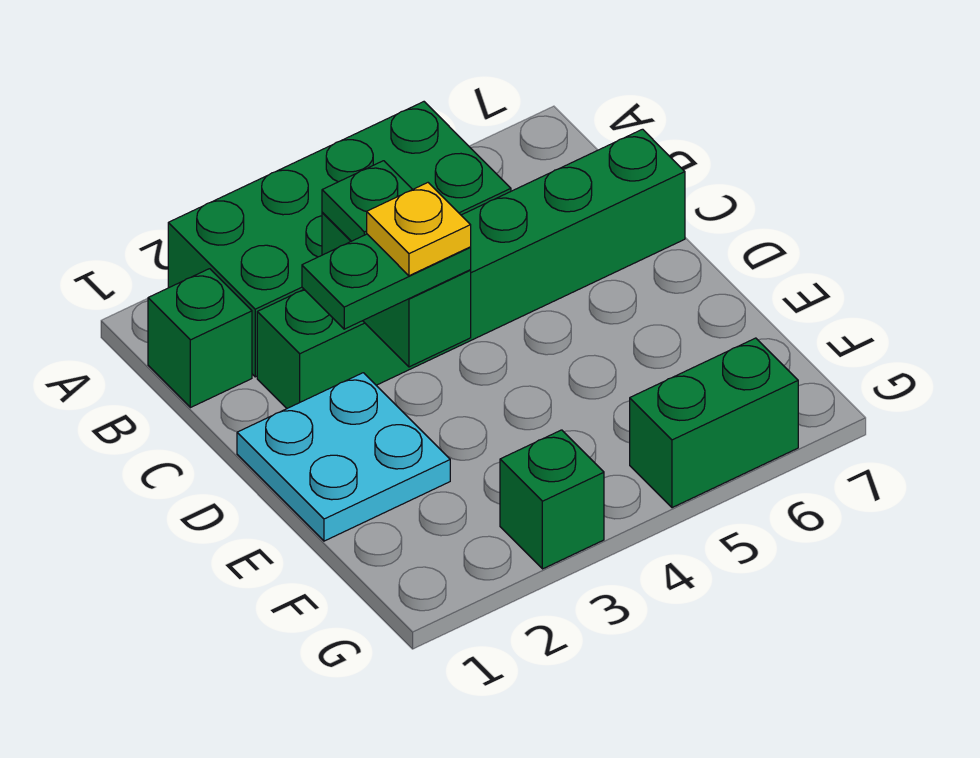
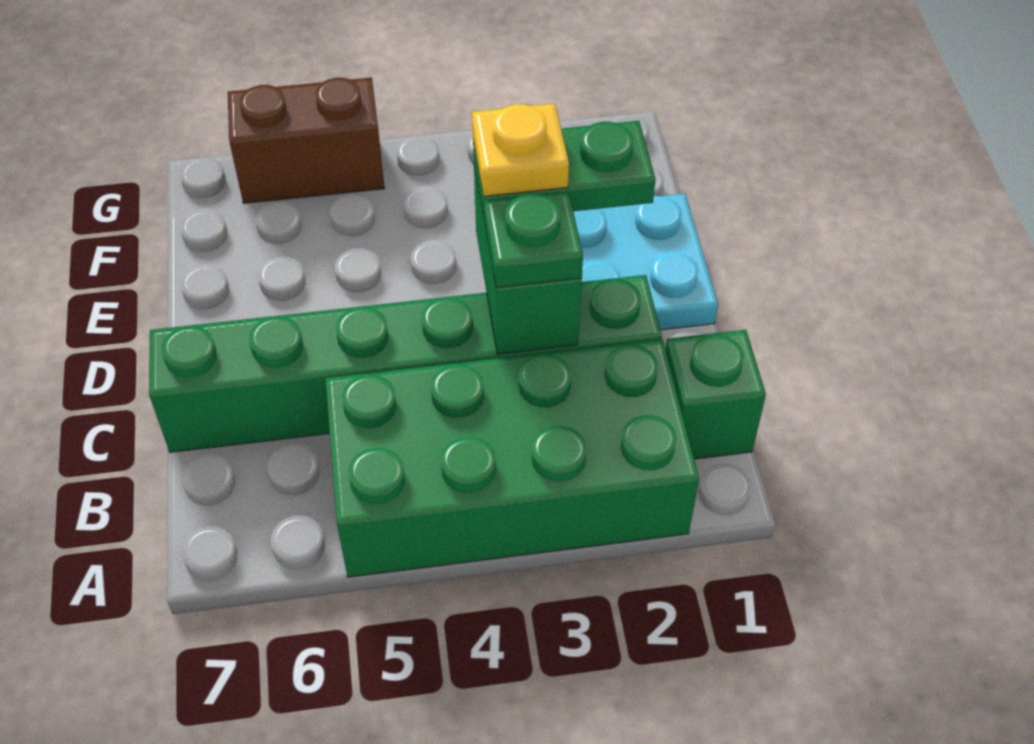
green brick G3 level 1 -> none
green brick G5:G6 level 1 -> brown brick G5:G6 level 1

